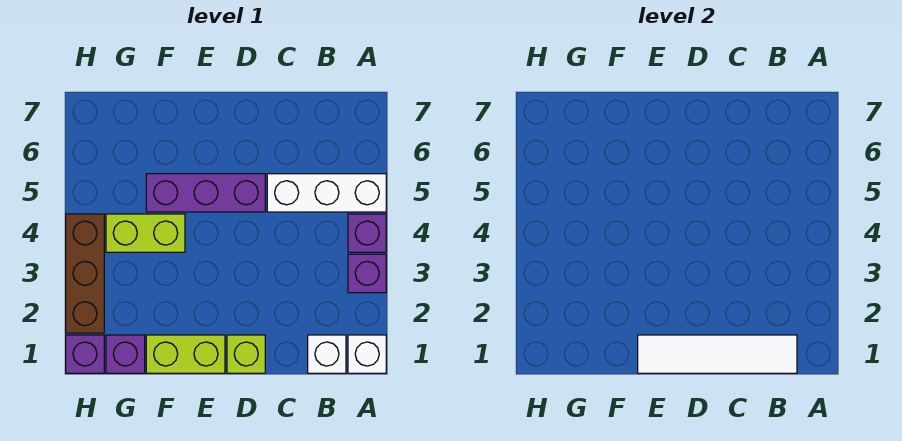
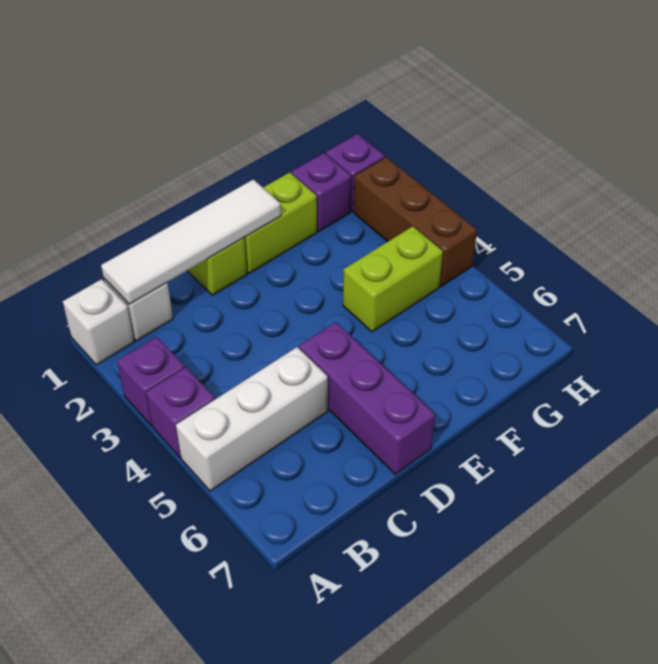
purple brick D5:F5 level 1 -> purple brick D5:D7 level 1

